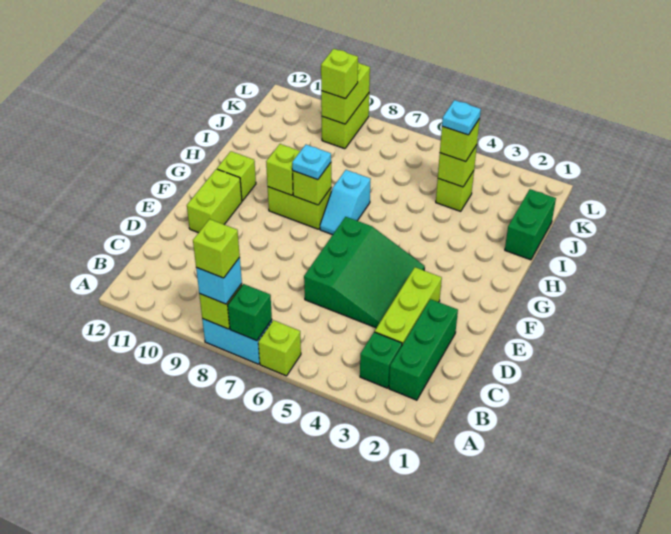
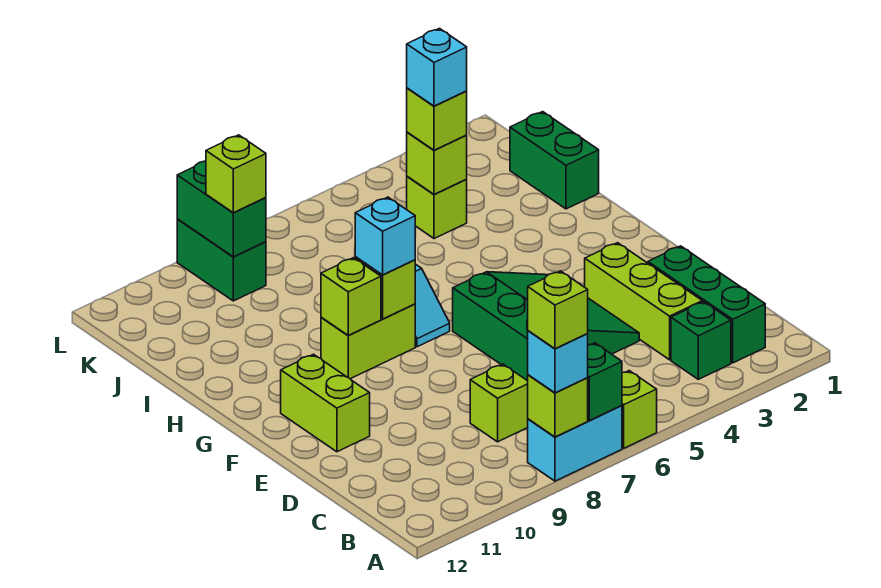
cyan plate G8 level 3 -> cyan brick G8 level 3
lime brick G11 level 1 -> lime brick C8 level 1
cyan plate J4 level 4 -> cyan brick J4 level 4
lime brick K9:L9 level 1 -> green brick K9:L9 level 1
lime brick K9:L9 level 2 -> green brick K9:L9 level 2

